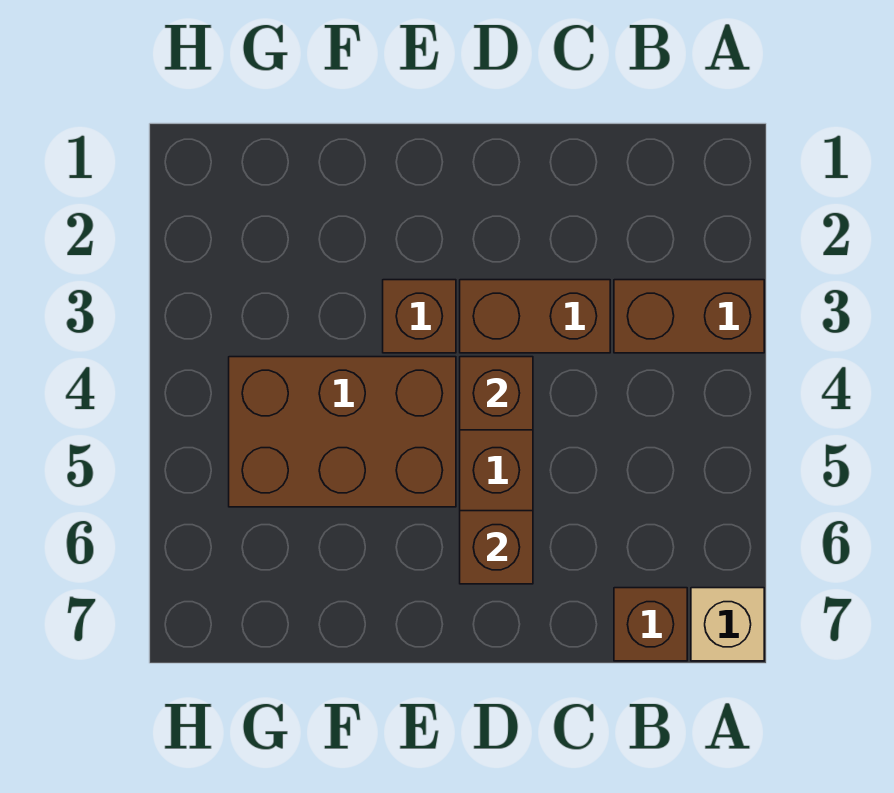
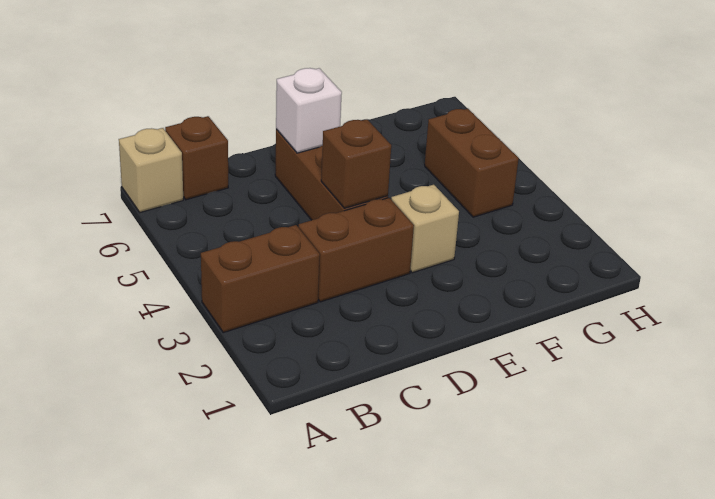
brown brick D6 level 2 -> white brick D6 level 2
brown brick E3 level 1 -> tan brick E3 level 1
brown brick E4:G5 level 1 -> brown brick G4:G5 level 1

